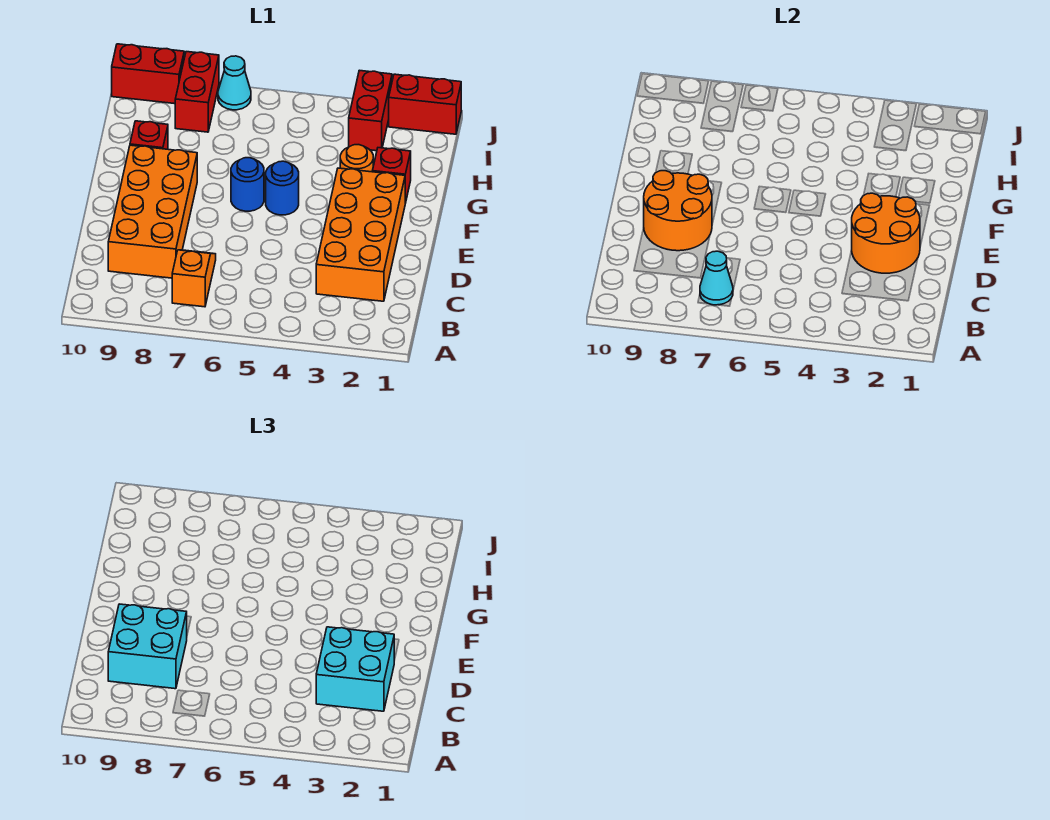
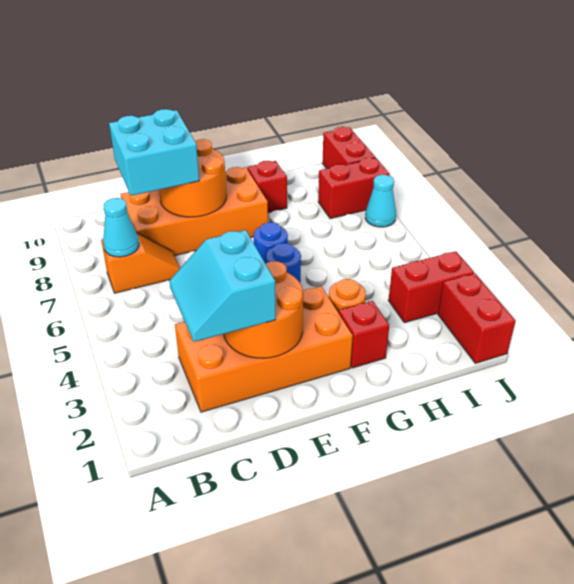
cyan brick C2:D3 level 3 -> cyan slope C2:D3 level 3 top D

